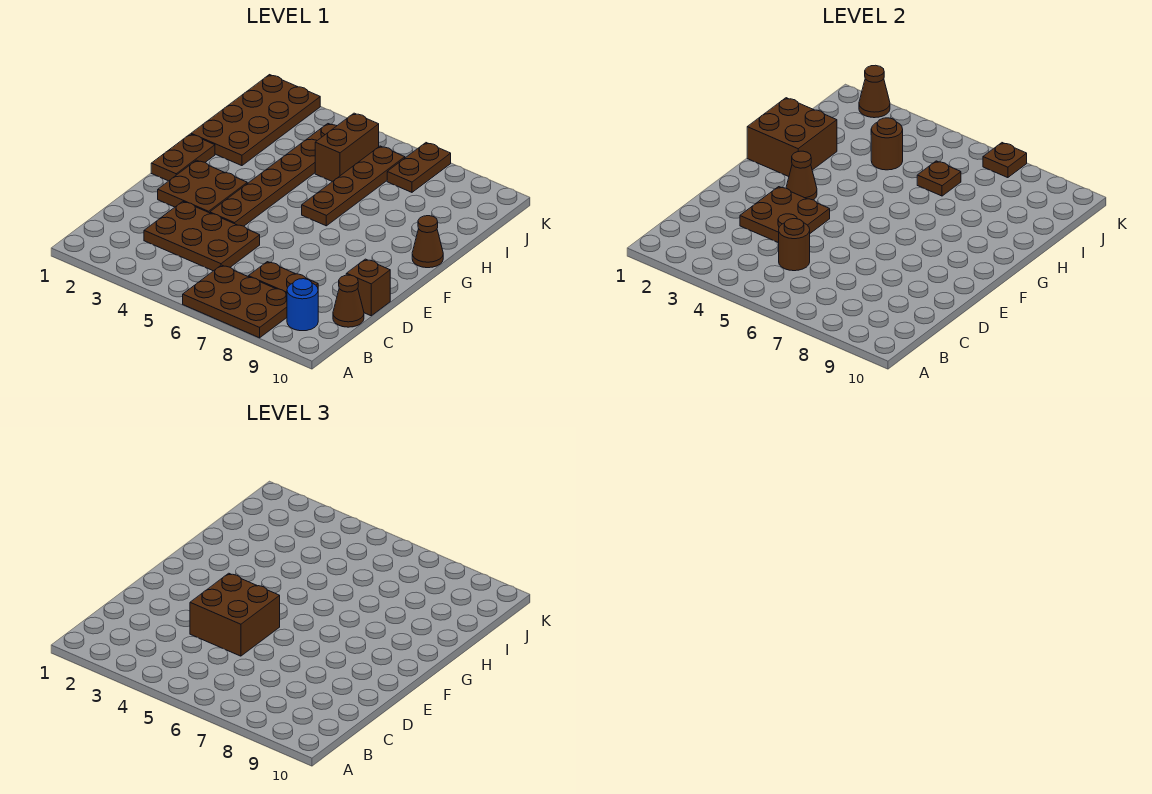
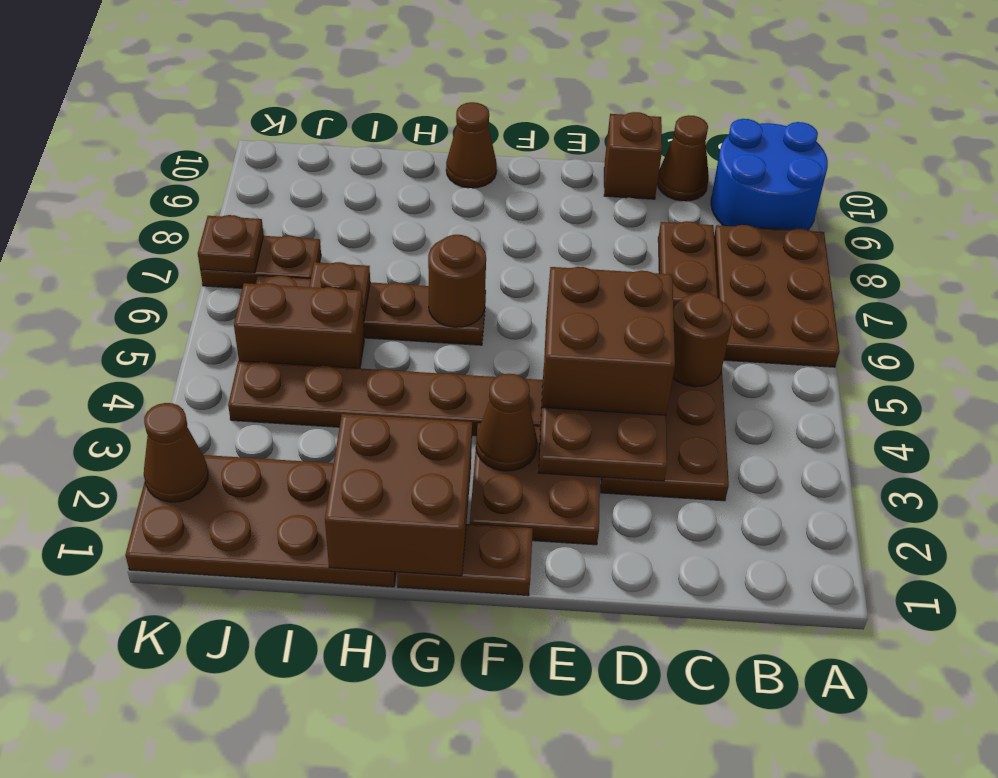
blue round brick B9 level 1 -> blue round brick A9:B10 level 1
brown round brick I4 level 2 -> brown round brick G6 level 2

